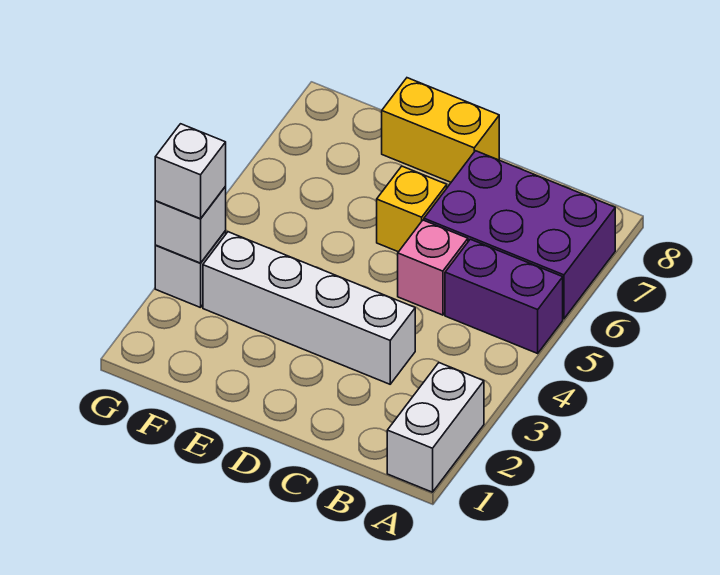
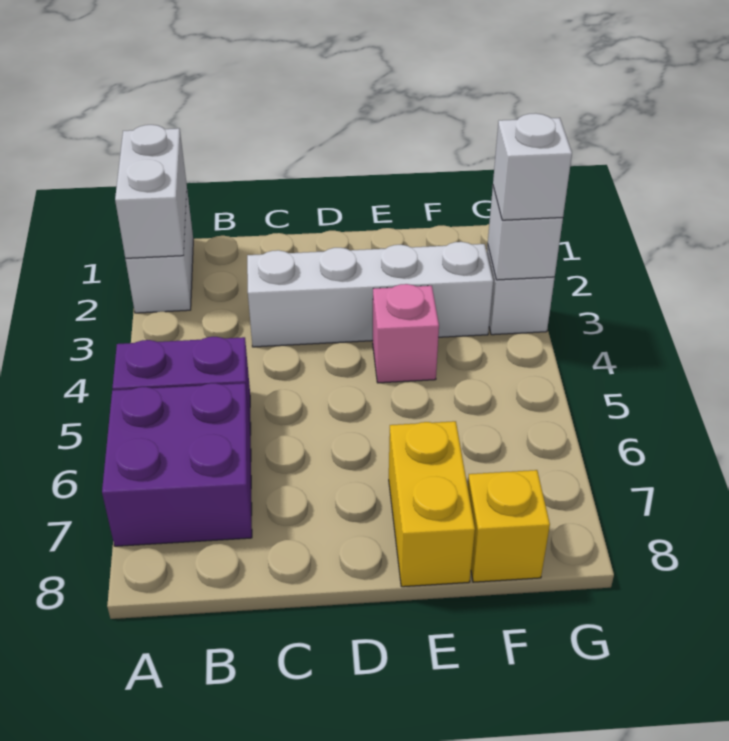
none -> white brick A1:A2 level 2
purple brick A6:C7 level 1 -> purple brick A6:B7 level 1
pink brick C5 level 1 -> pink brick E4 level 1
yellow brick D6 level 1 -> yellow brick F8 level 1
yellow brick D8:E8 level 1 -> yellow brick E7:E8 level 1

